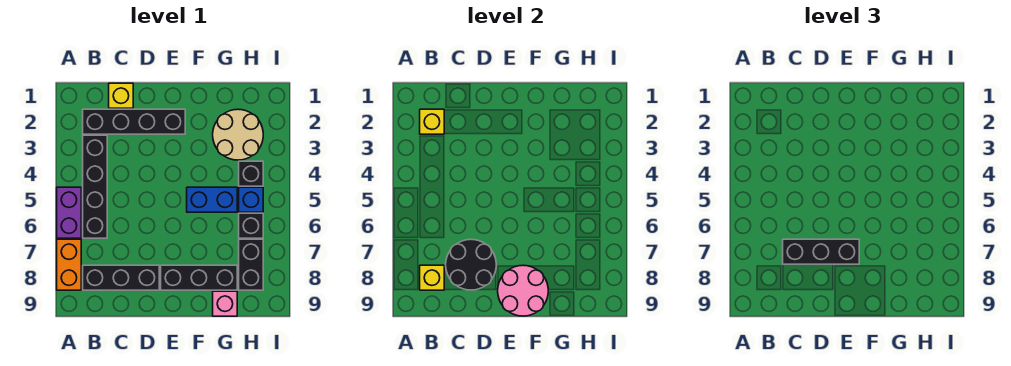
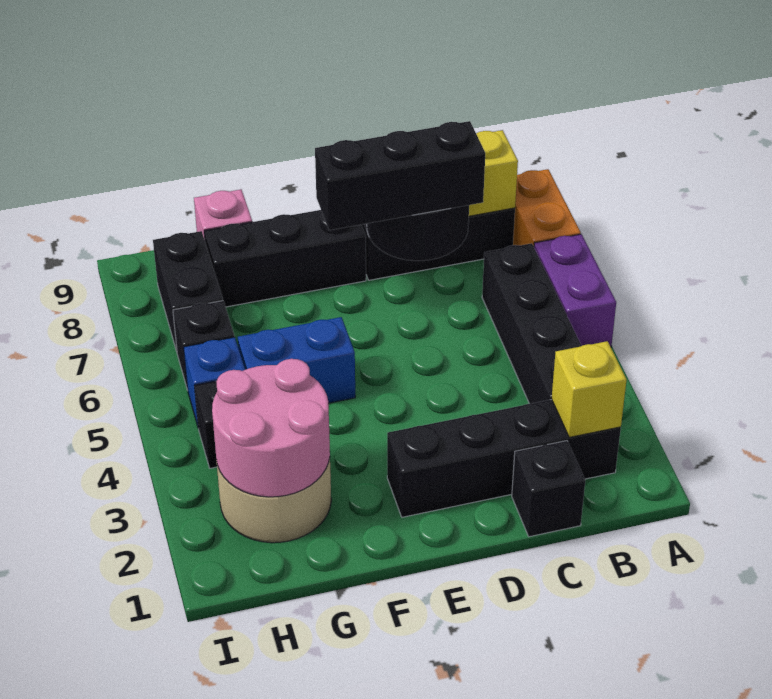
yellow brick C1 level 1 -> black brick C1 level 1
pink round brick E8:F9 level 2 -> pink round brick G2:H3 level 2

